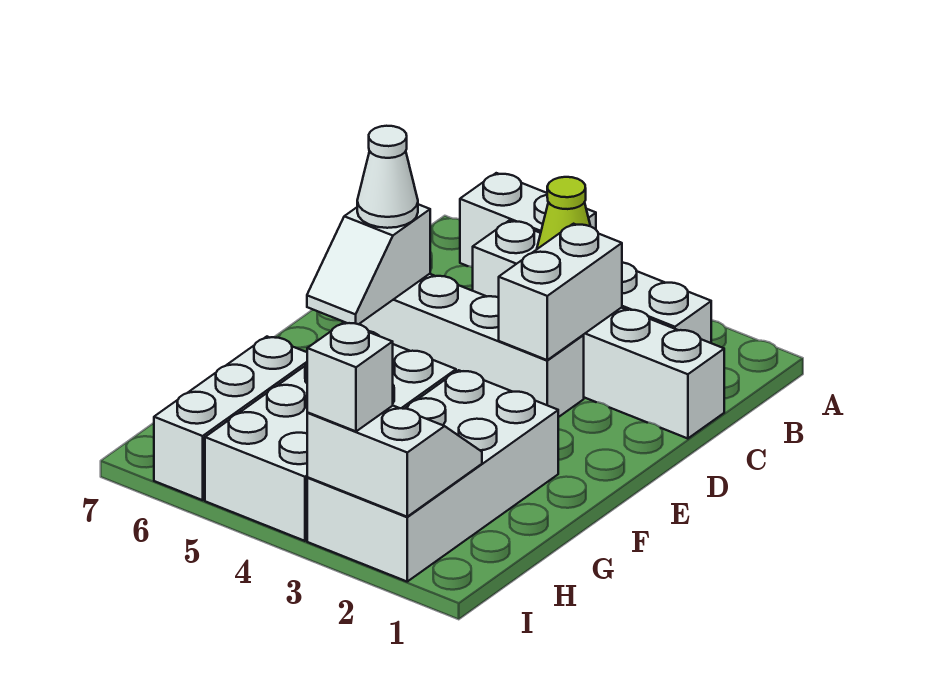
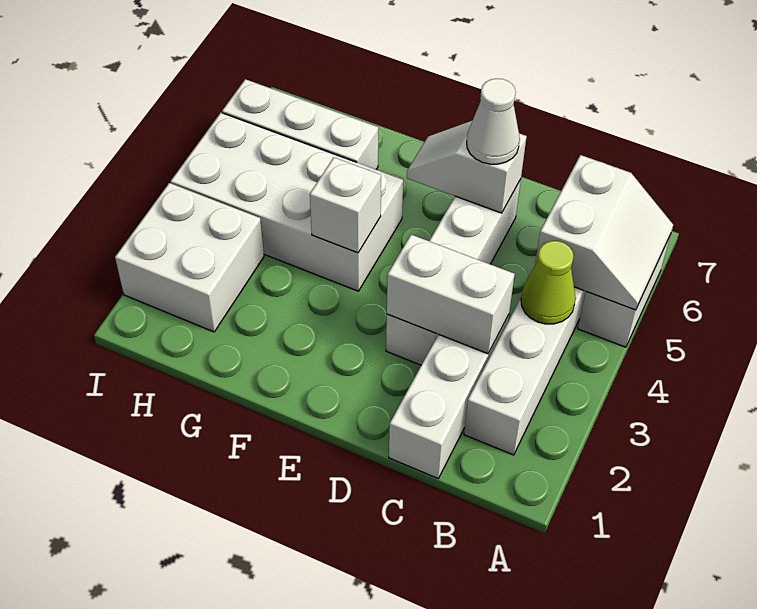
white brick F2:I3 level 1 -> white brick H2:I3 level 1
white slope H2:I3 level 2 top I -> white slope A5:B6 level 2 top B
white brick I3 level 3 -> white brick F4 level 2

